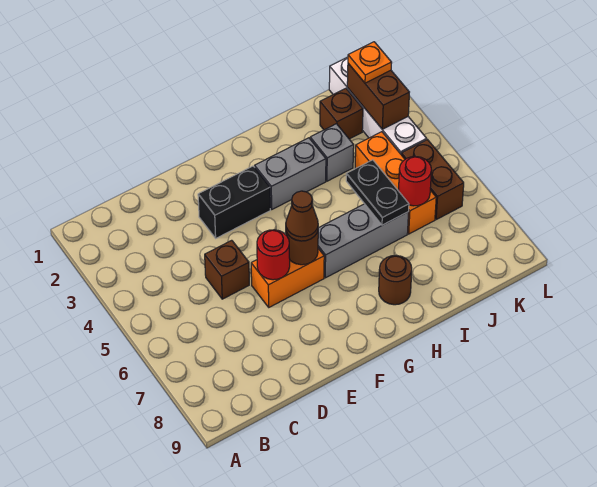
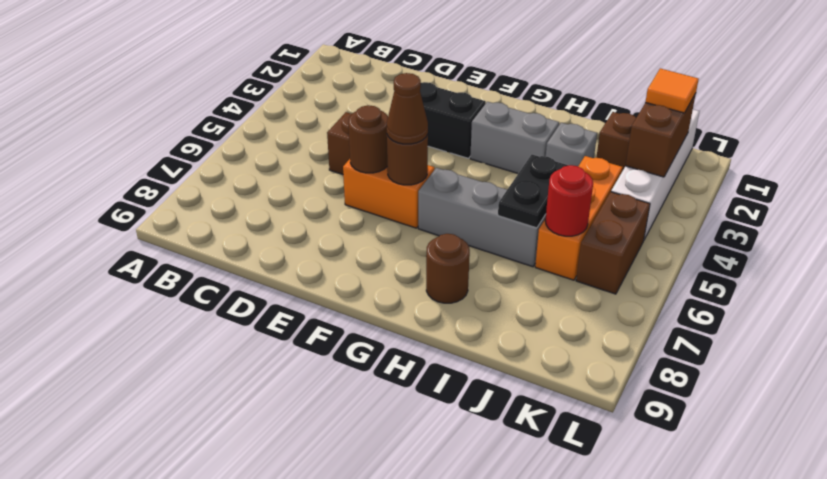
red round brick E6 level 2 -> brown round brick E6 level 2
orange plate K2 level 3 -> orange tile K2 level 3

